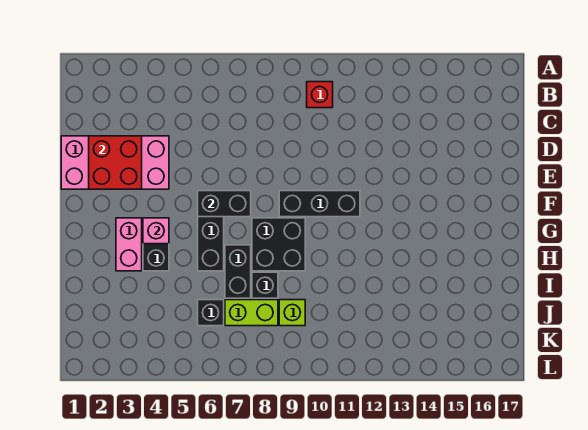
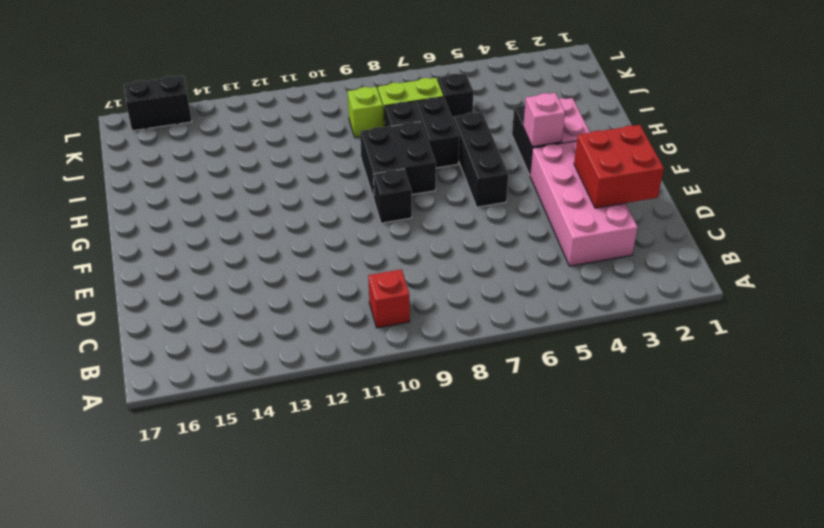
pink brick D1:E4 level 1 -> pink brick C3:F4 level 1
black brick F6:F7 level 2 -> black brick L15:L16 level 1
black brick F9:F11 level 1 -> black brick F9 level 1

